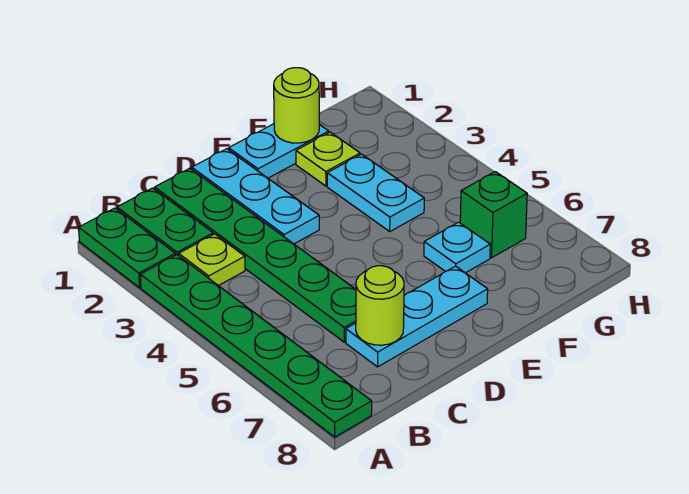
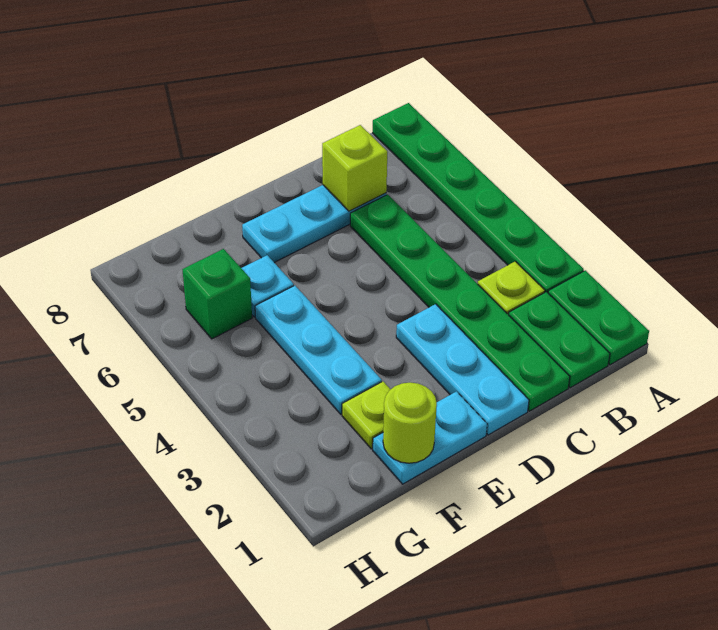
lime round brick C7 level 2 -> lime brick C7 level 2
cyan plate F3:F4 level 1 -> cyan plate F3:F5 level 1

